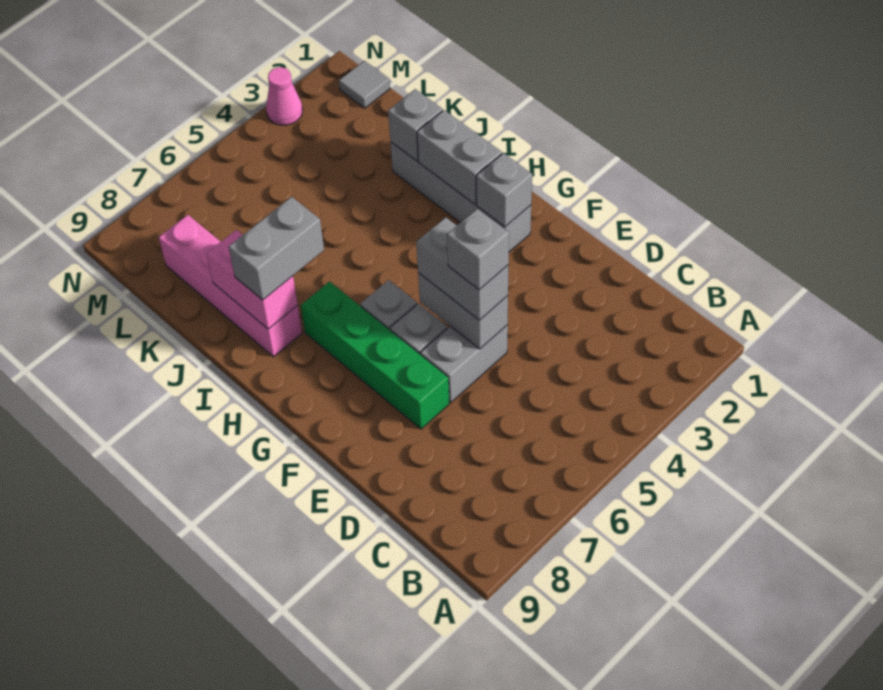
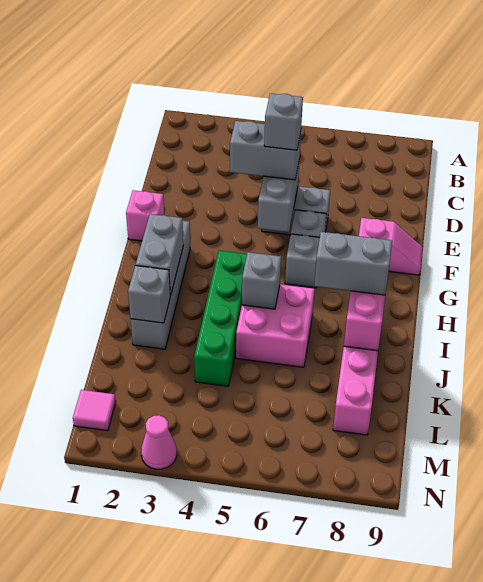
grey brick E5:F5 level 3 -> grey brick E4:E5 level 3
green brick E7:H7 level 1 -> green brick H4:K4 level 1
none -> pink brick F1 level 1
none -> pink slope F8:F9 level 1 top 8
grey brick G2 level 2 -> grey brick I5 level 2
none -> pink brick I5:J6 level 1
grey tile M1 level 1 -> pink tile M1 level 1

